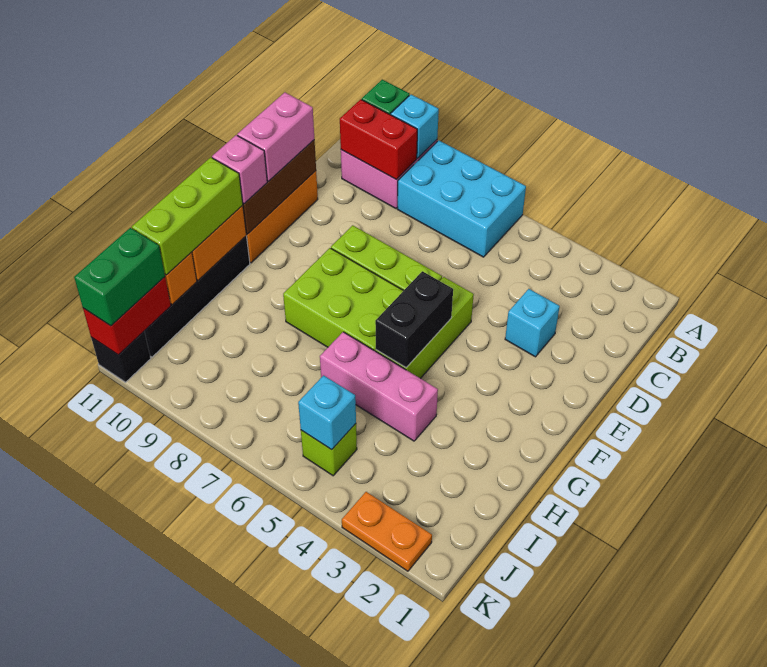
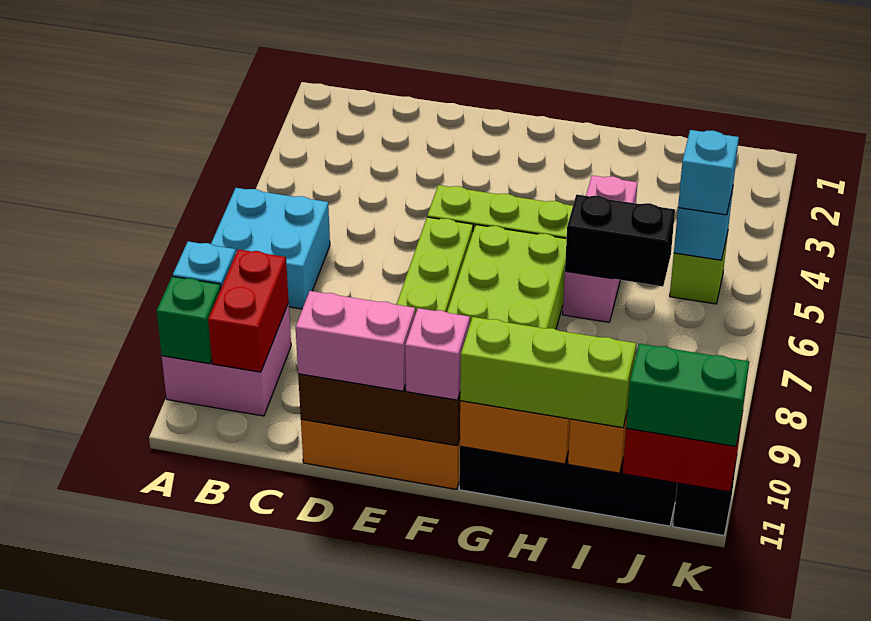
cyan brick A6:B8 level 1 -> cyan brick A6:B7 level 1
cyan brick D3 level 1 -> cyan brick J5 level 3
black brick F5:G5 level 2 -> black brick H6:I6 level 2
orange plate K2:K3 level 1 -> none

